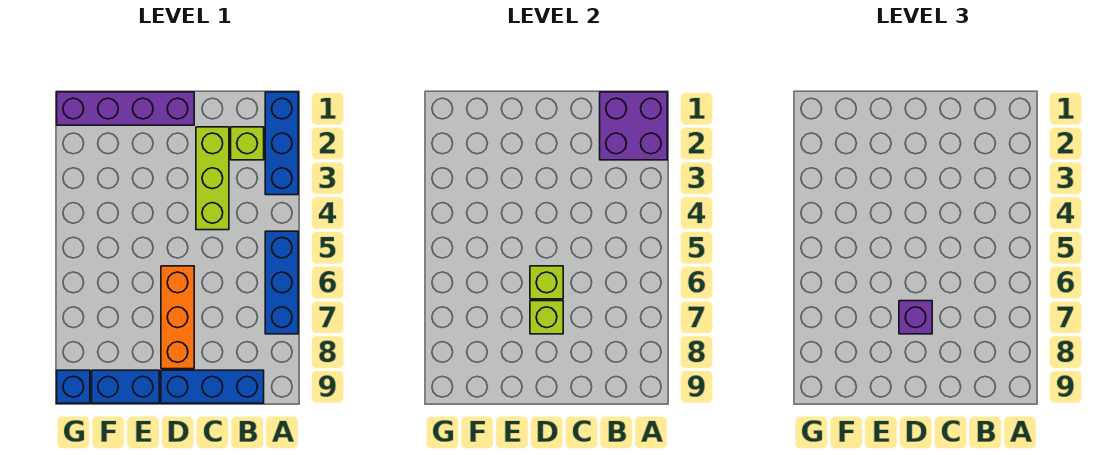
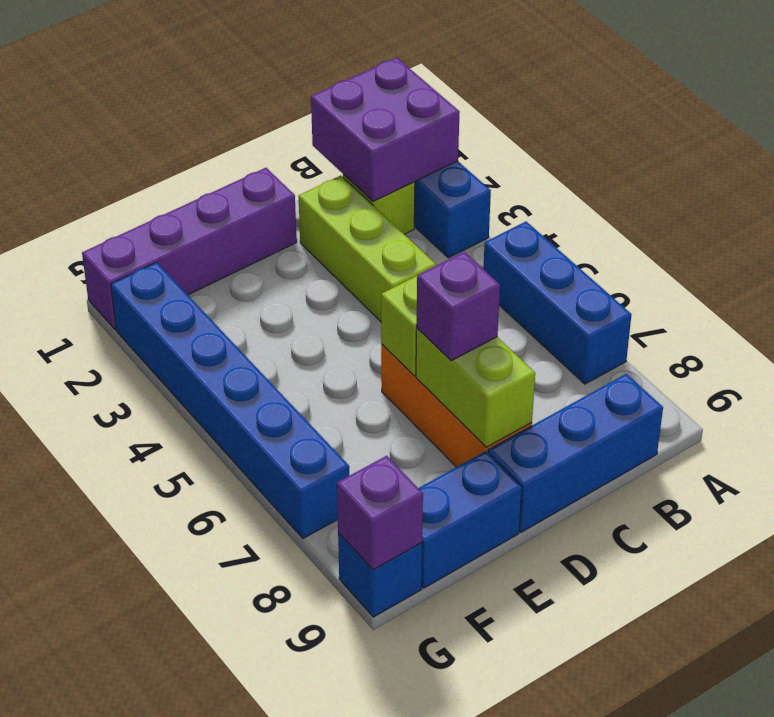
lime brick D7 level 2 -> lime brick D7:D8 level 2
none -> blue brick G2:G7 level 1
none -> purple brick G9 level 2

